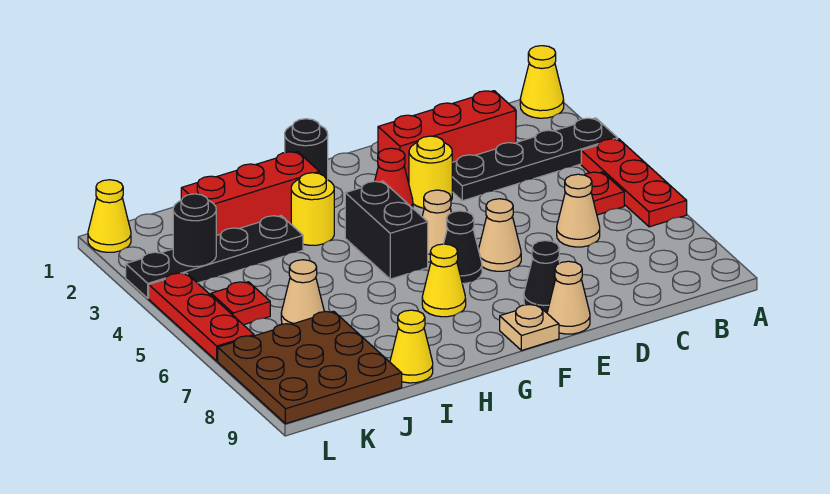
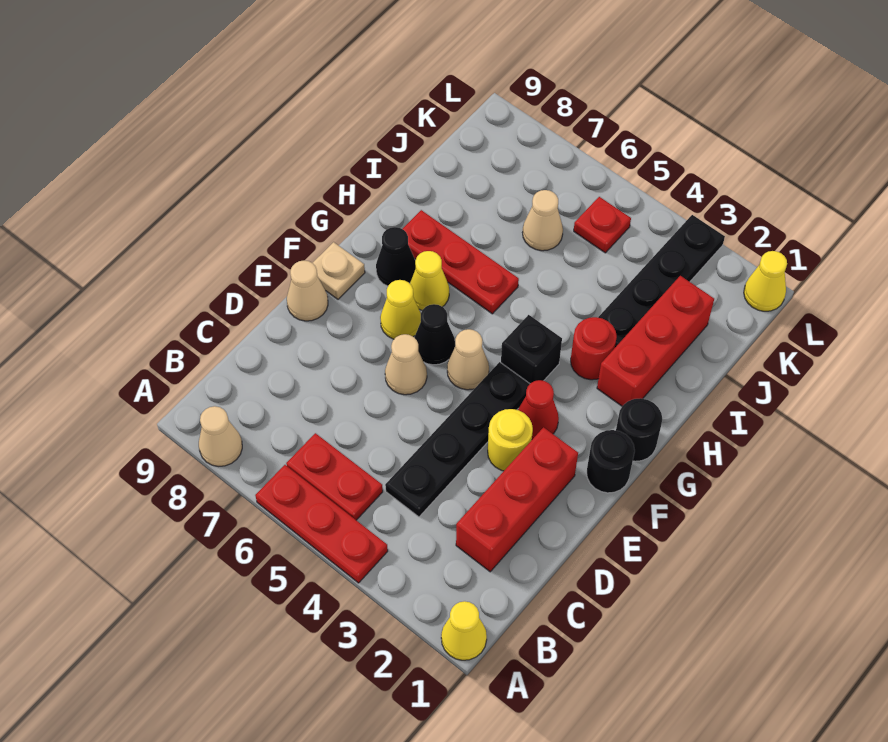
black plate A3:D3 level 1 -> black plate C4:F4 level 1
red plate B5 level 1 -> red plate B5:B6 level 1
tan cone C6 level 1 -> tan cone A8 level 1
black cone E8 level 1 -> black cone G8 level 1
black brick G4:G5 level 1 -> black brick G4 level 1
yellow round brick H3 level 1 -> red round brick H3 level 1
yellow cone I9 level 1 -> yellow cone F7 level 1
brown plate J7:L9 level 1 -> none
black round brick K3 level 2 -> black round brick F1 level 1
red plate L4:L6 level 1 -> red plate H6:H8 level 1

